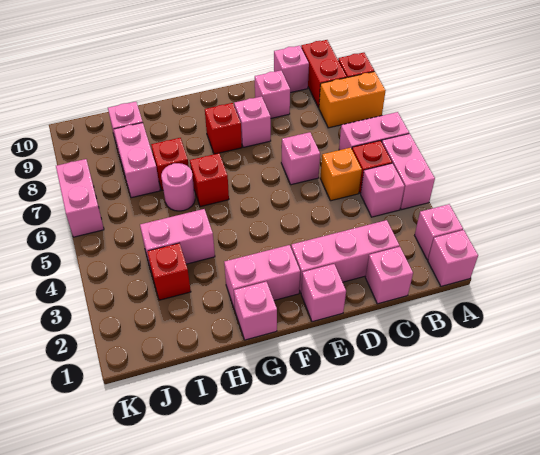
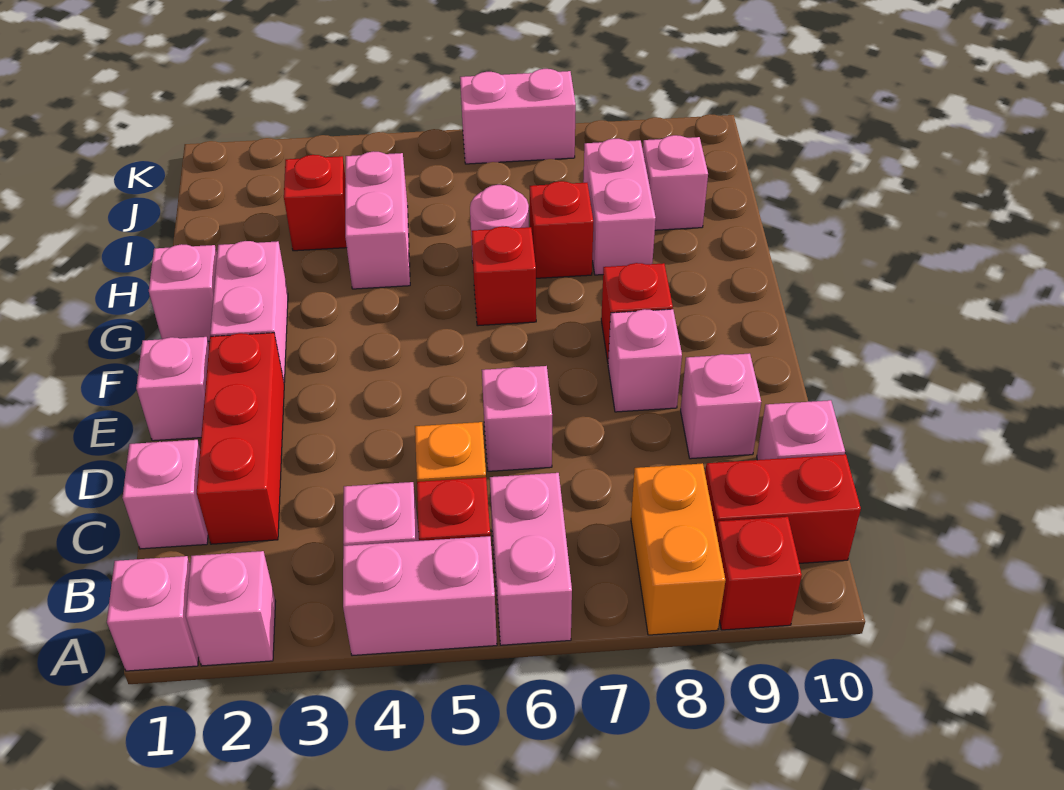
pink brick C2:E2 level 1 -> red brick C2:E2 level 1
pink brick I7:I8 level 1 -> pink brick H8:I8 level 1

